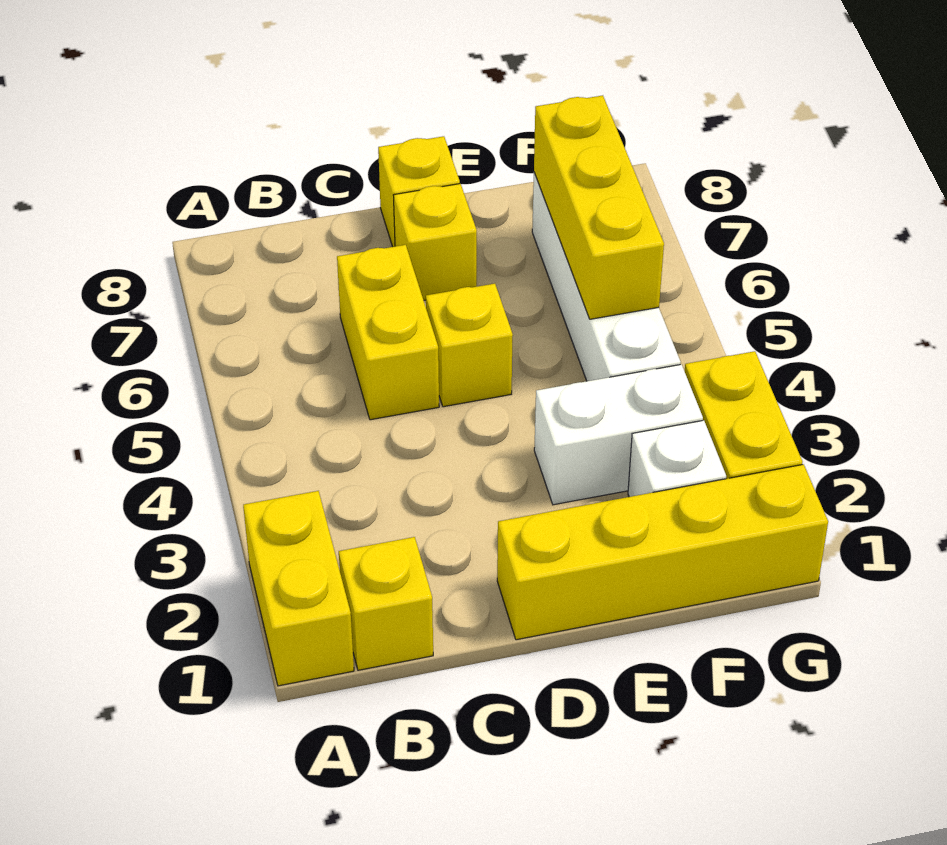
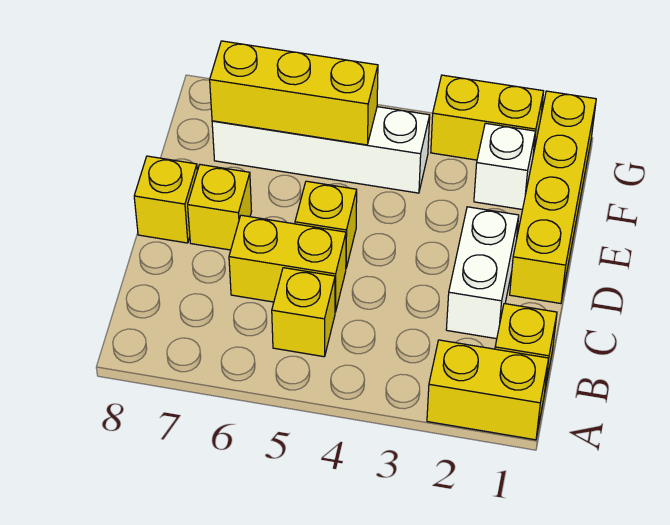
none -> yellow brick B5 level 1
white brick E3:F3 level 1 -> white brick C2:D2 level 1

